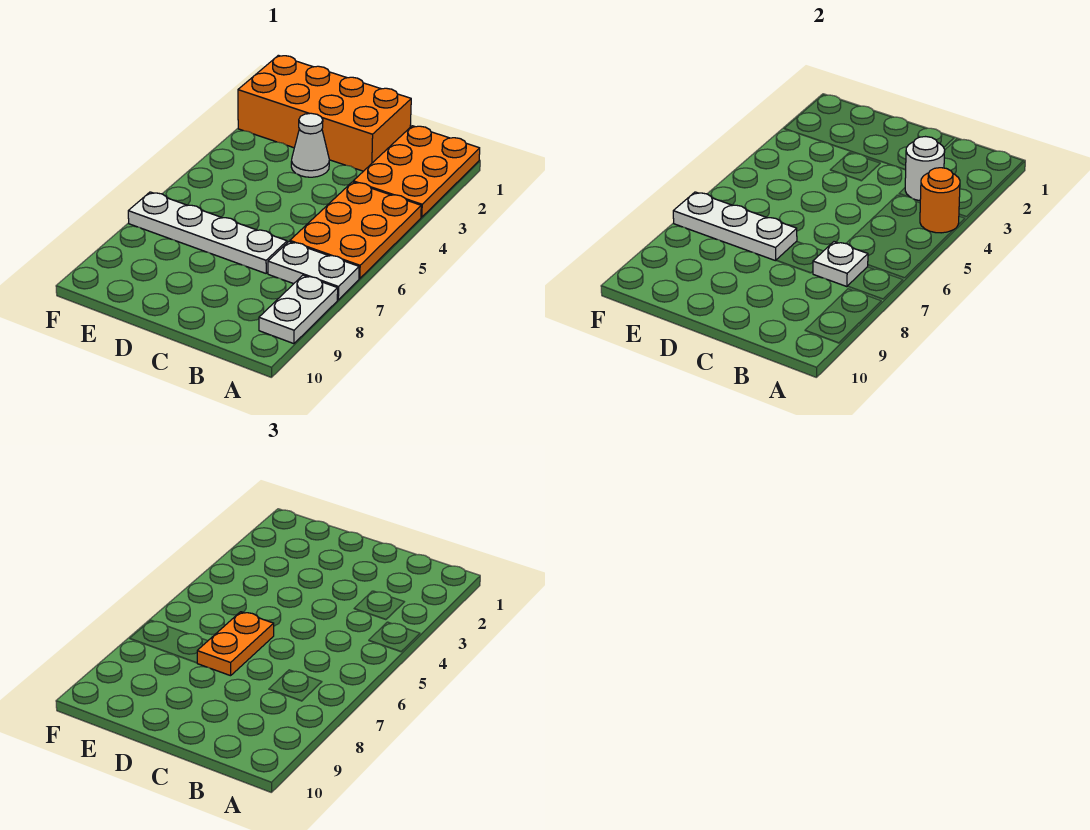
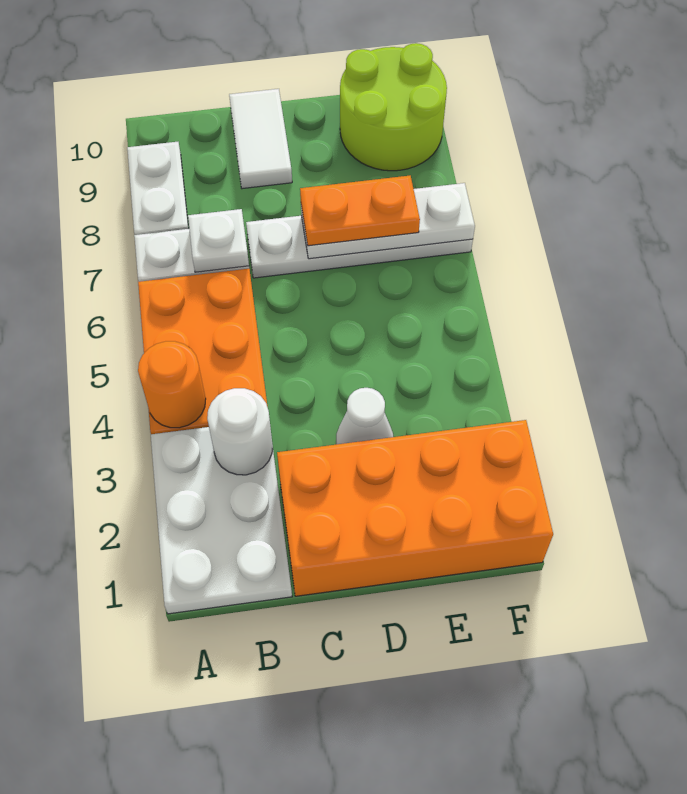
orange plate A1:B3 level 1 -> white plate A1:B3 level 1
none -> white tile C9:C10 level 1
orange plate D6:D7 level 3 -> orange plate D7:E7 level 3
none -> lime round brick E9:F10 level 1

